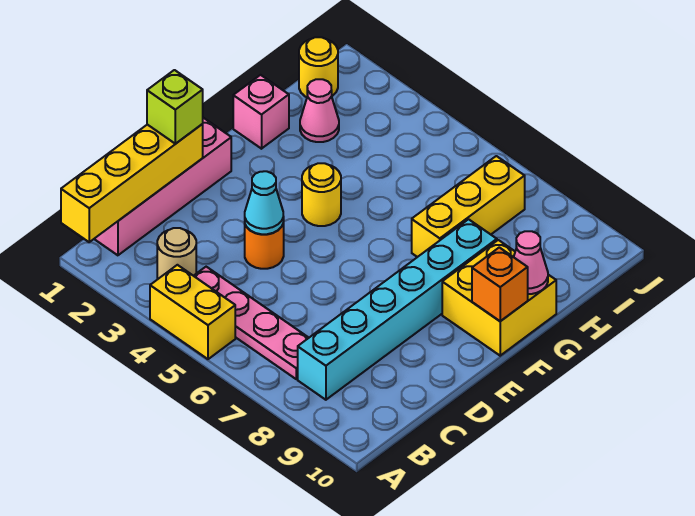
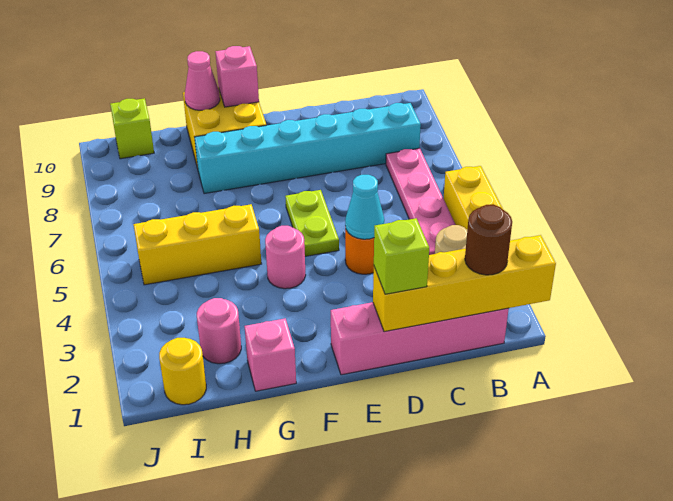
none -> brown round brick B1 level 3
none -> lime plate E5:E6 level 1
yellow round brick F4 level 1 -> pink round brick F4 level 1
orange brick F10 level 2 -> pink brick F10 level 2
yellow brick G7:I7 level 1 -> yellow brick G5:I5 level 1
pink cone H2 level 1 -> pink round brick H2 level 1
none -> lime brick I10 level 1

